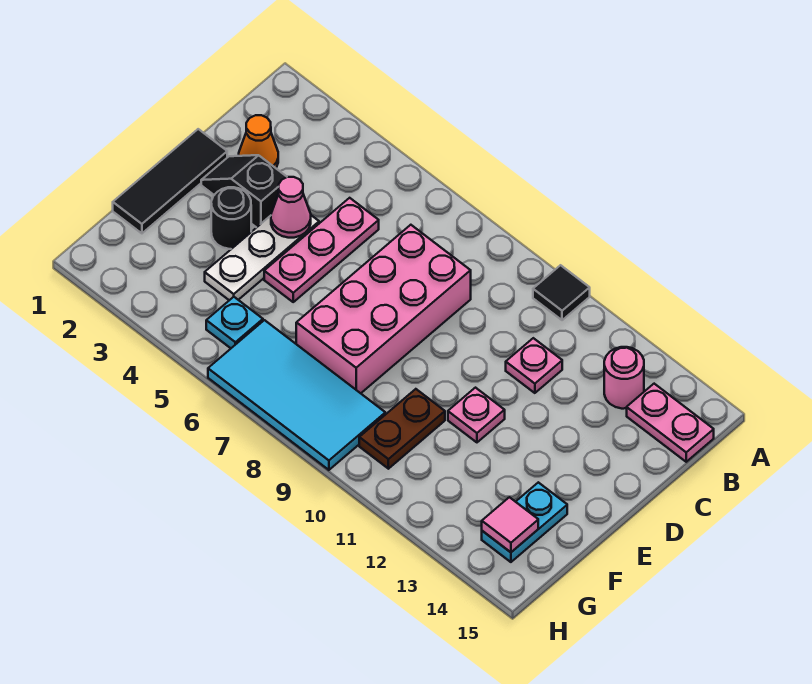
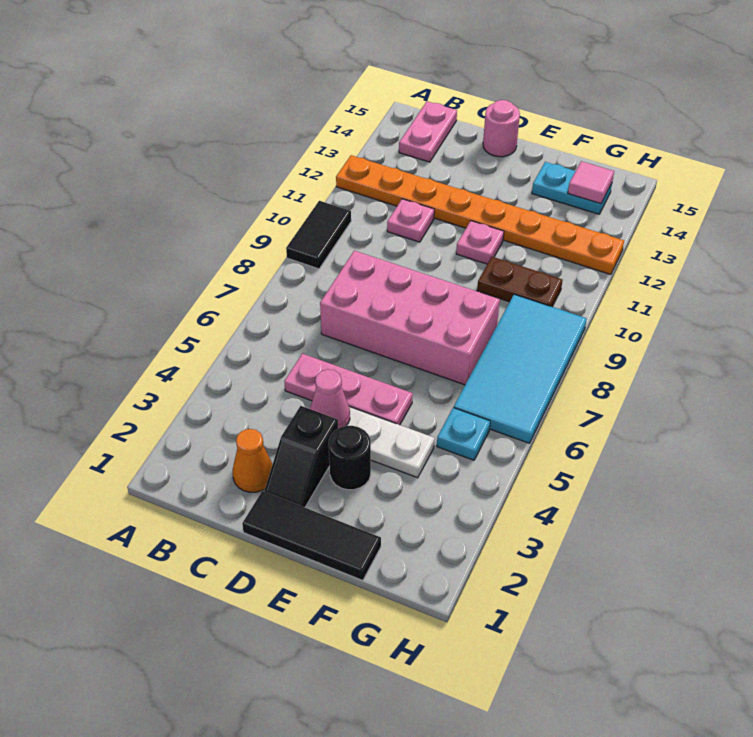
black tile A10 level 1 -> black tile A9:A10 level 1
none -> orange plate A12:H12 level 1
pink round brick B13 level 1 -> pink round brick D15 level 1

